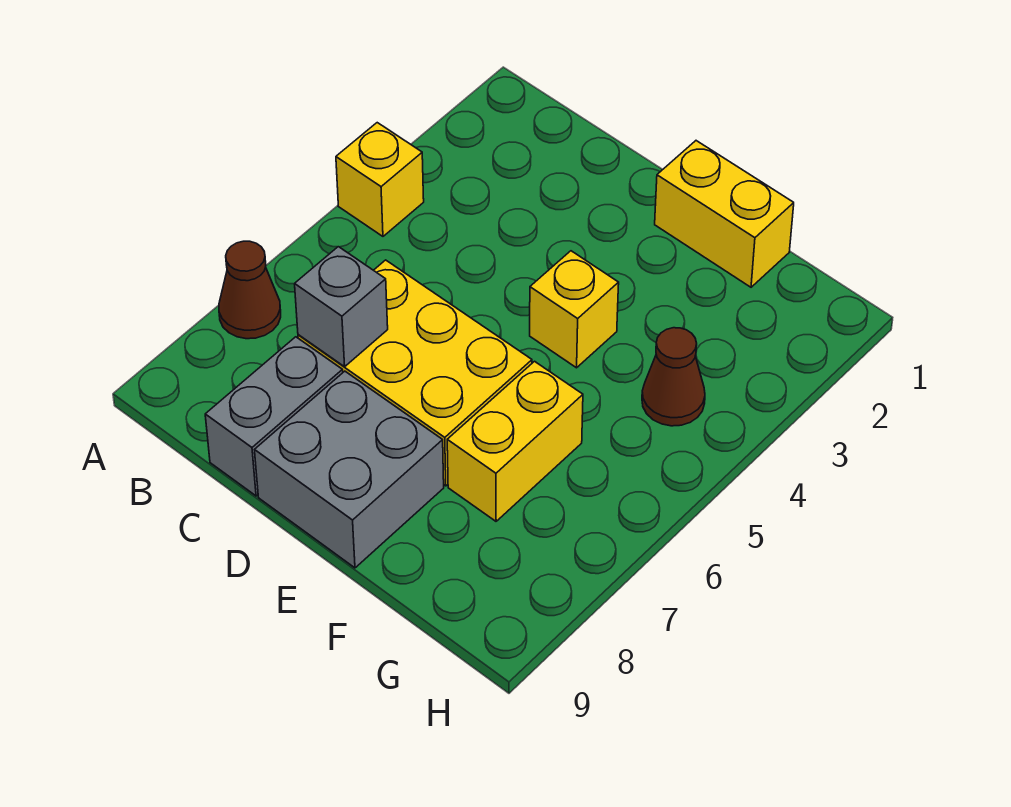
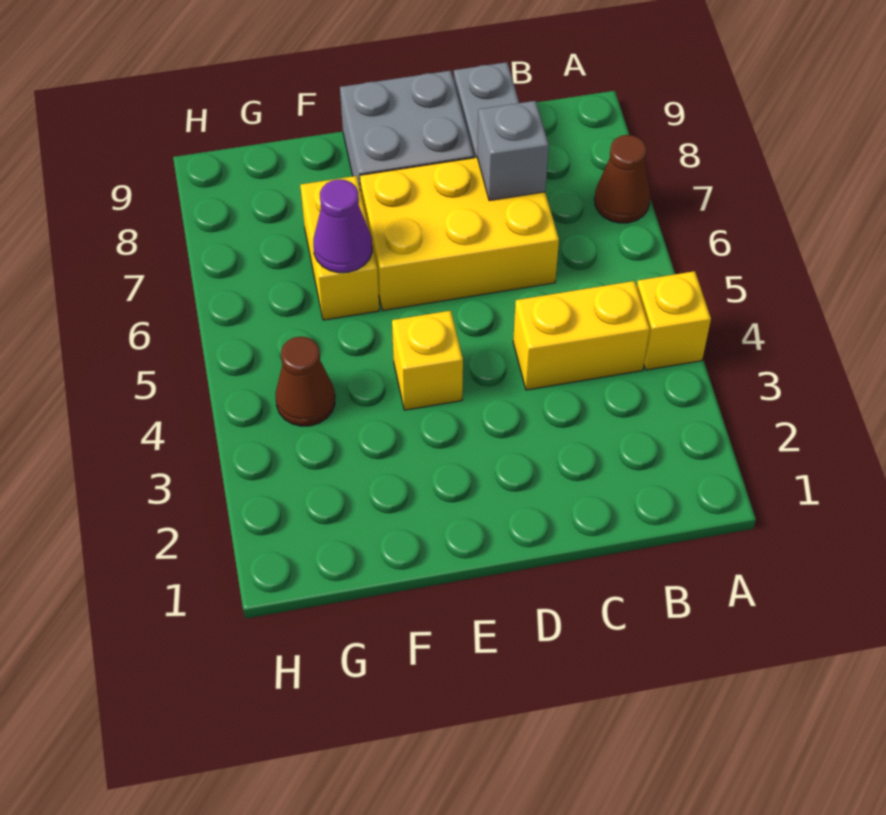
yellow brick E1:F1 level 1 -> yellow brick B4:C4 level 1
none -> purple cone F6 level 2

